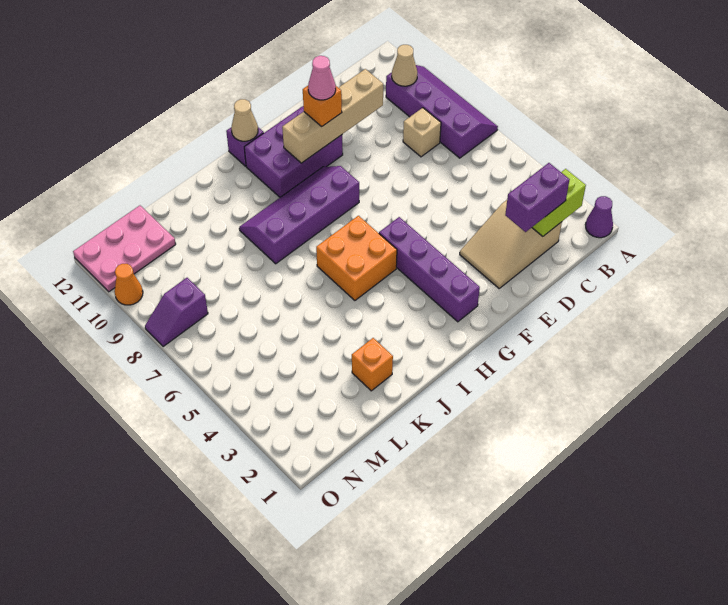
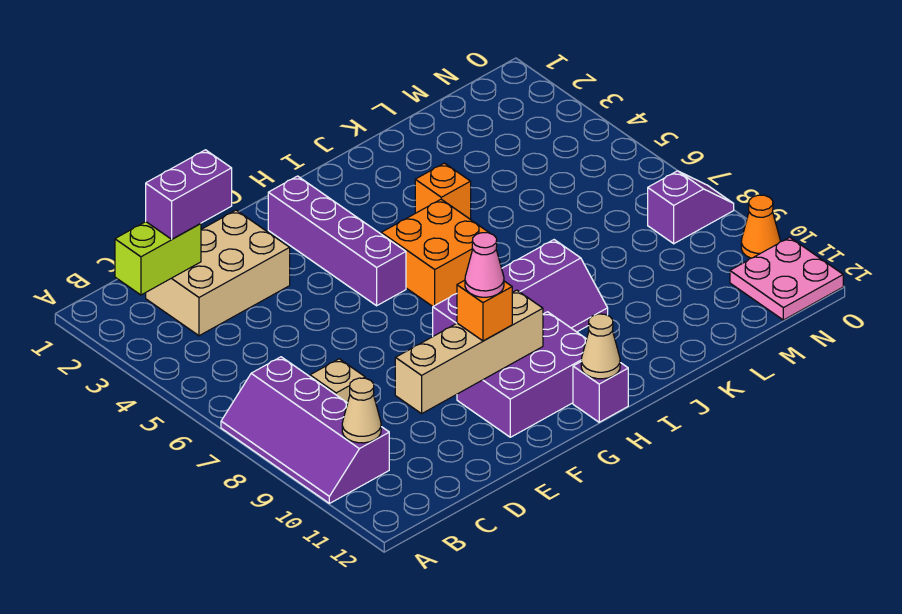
purple cone A1 level 1 -> none
tan slope C2:E3 level 1 top C -> tan brick C2:E3 level 1
orange brick K2 level 1 -> orange brick J4 level 1
pink plate M11:O12 level 1 -> pink plate N11:O12 level 1

